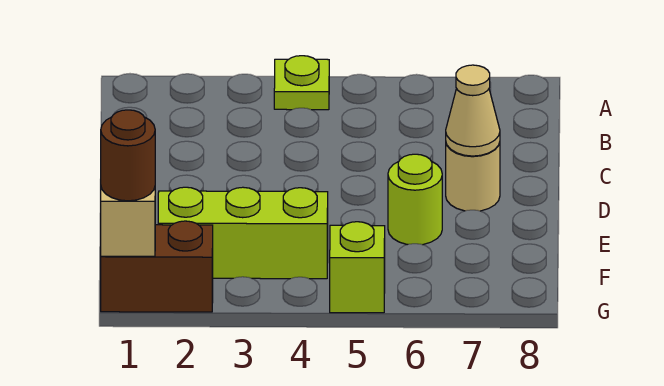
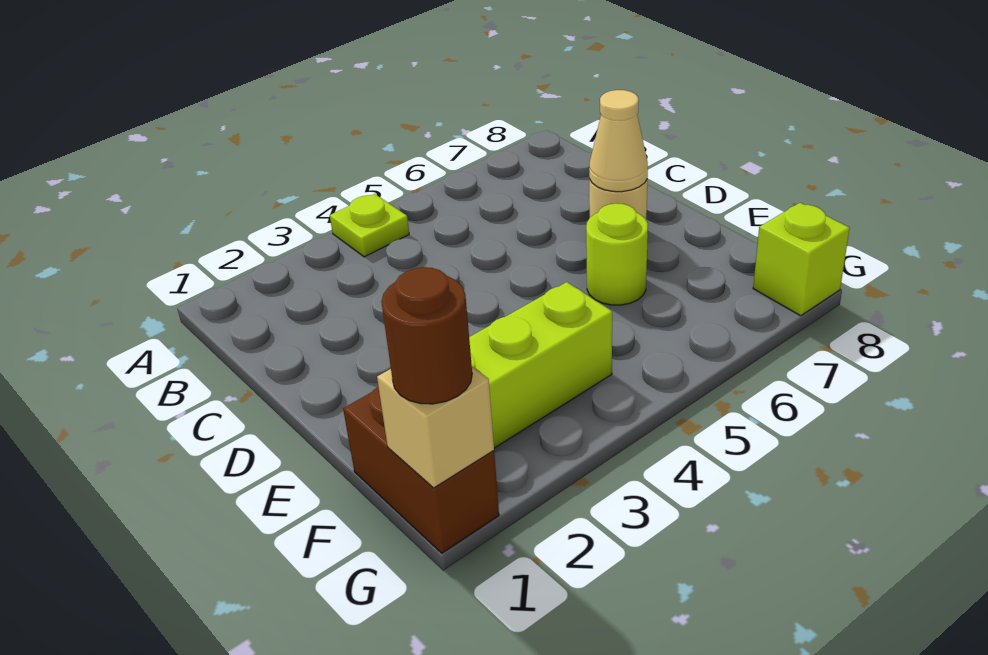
brown brick G1:G2 level 1 -> brown brick F1:G1 level 1
lime brick G5 level 1 -> lime brick G8 level 1

